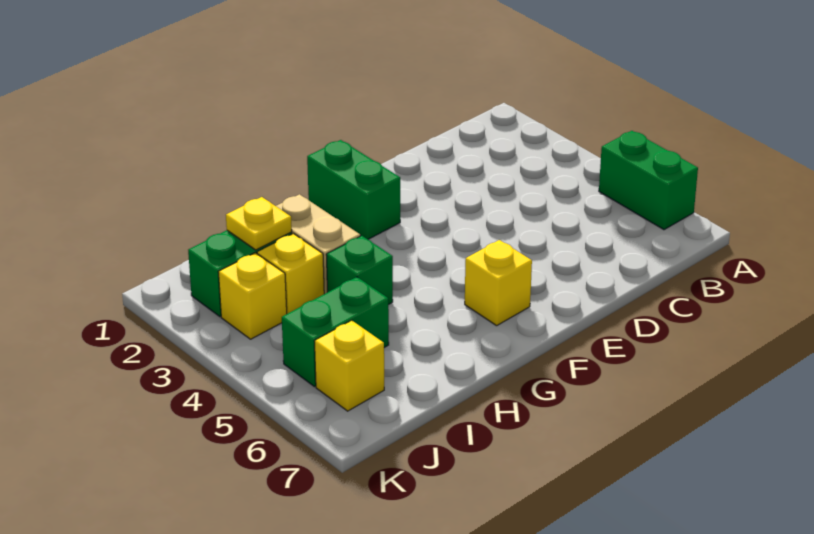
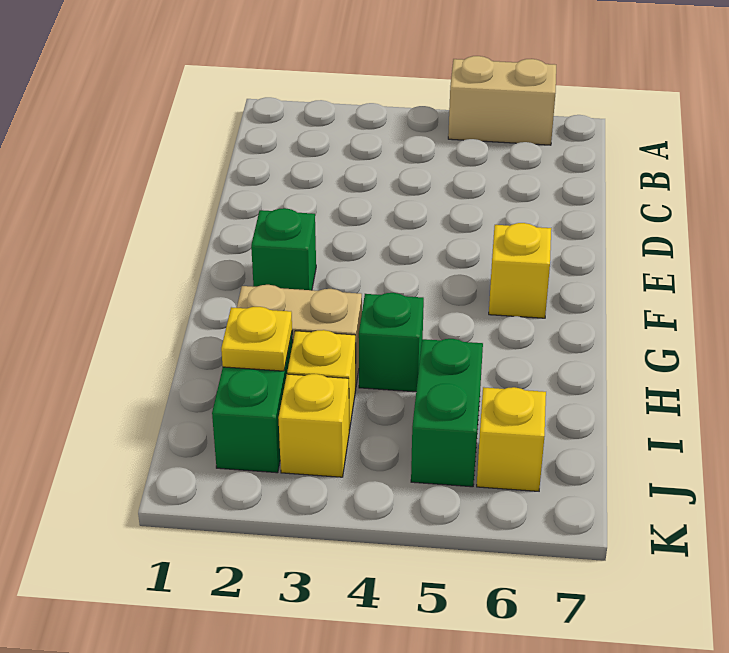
green brick A5:A6 level 1 -> tan brick A5:A6 level 1
green brick F1:F2 level 1 -> green brick F2 level 1

